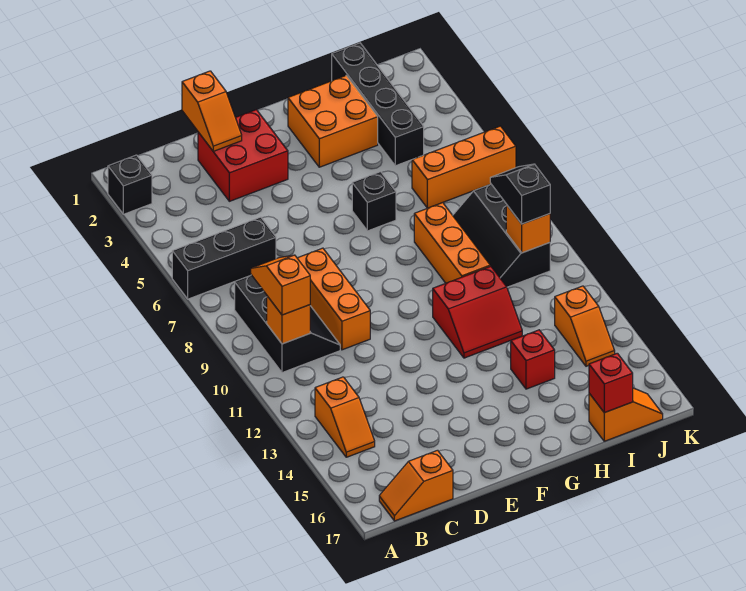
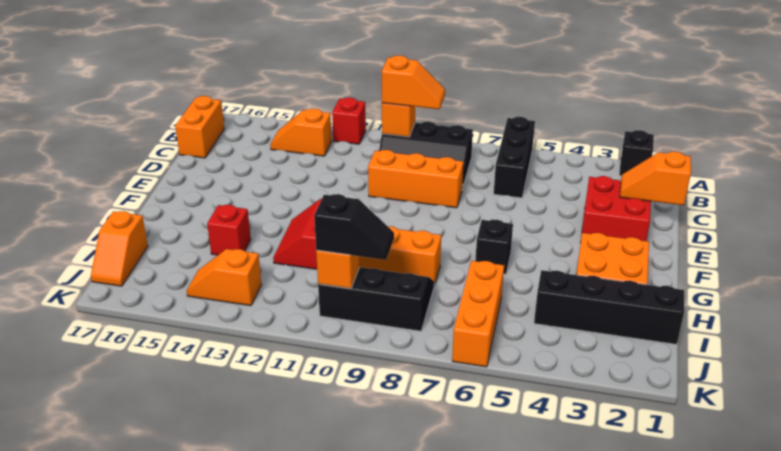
orange slope B17:C17 level 1 top C -> orange brick B17:C17 level 1
red brick I17 level 2 -> red brick A12 level 1

